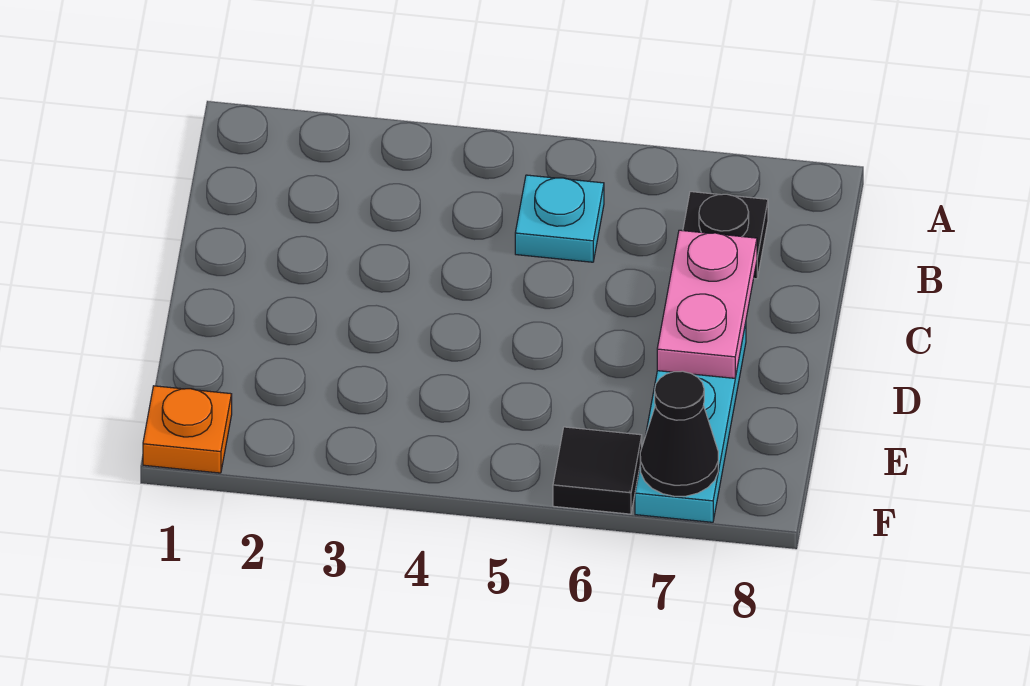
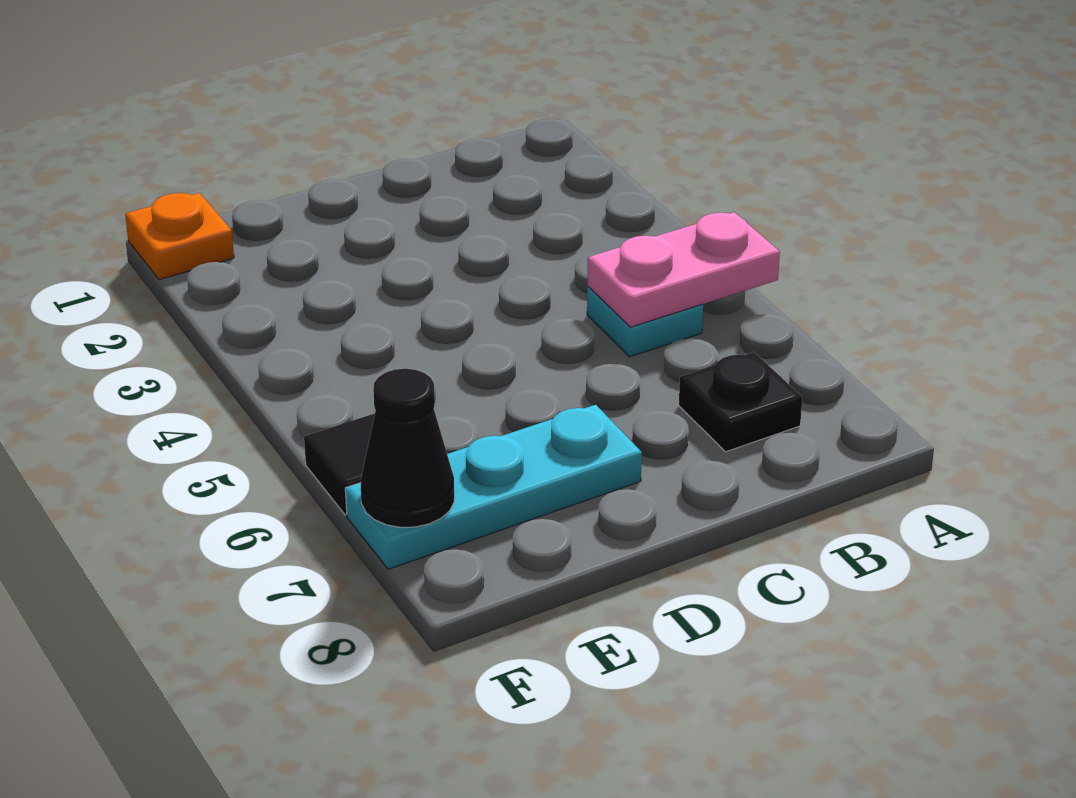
pink plate C7:D7 level 2 -> pink plate A5:B5 level 2

